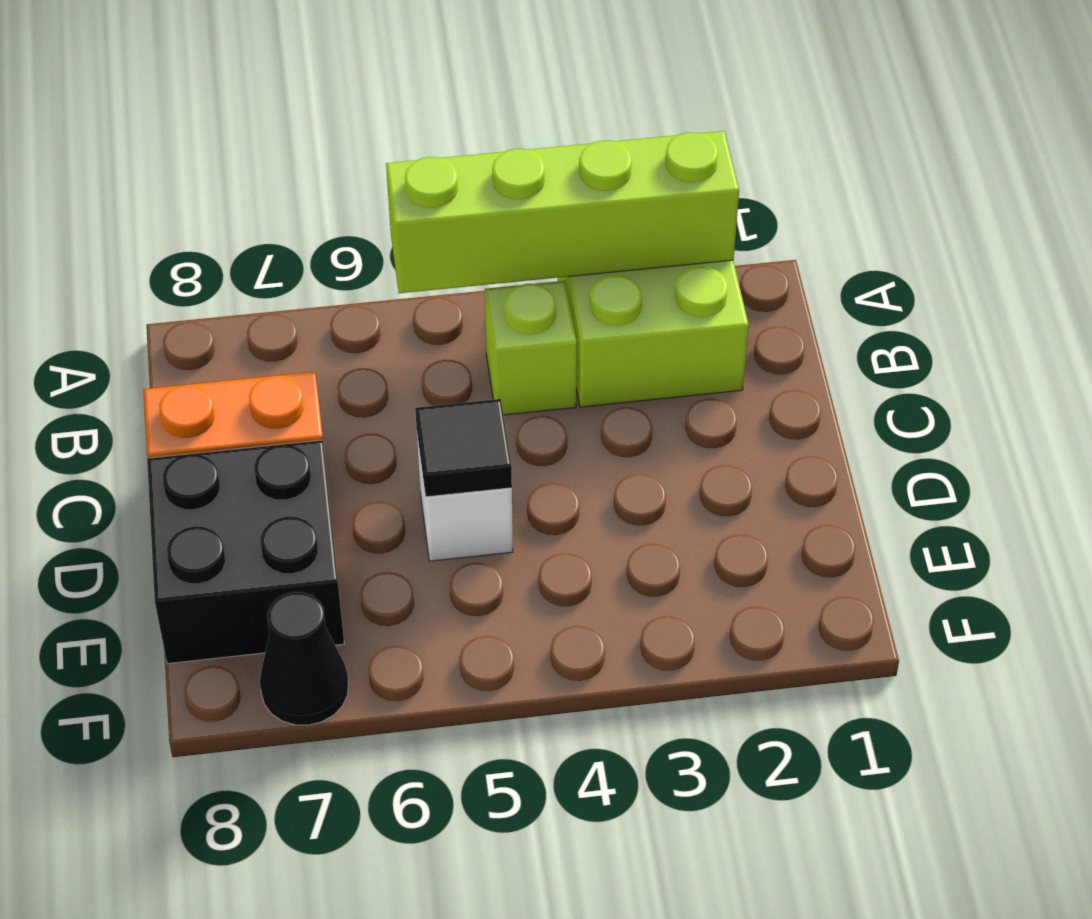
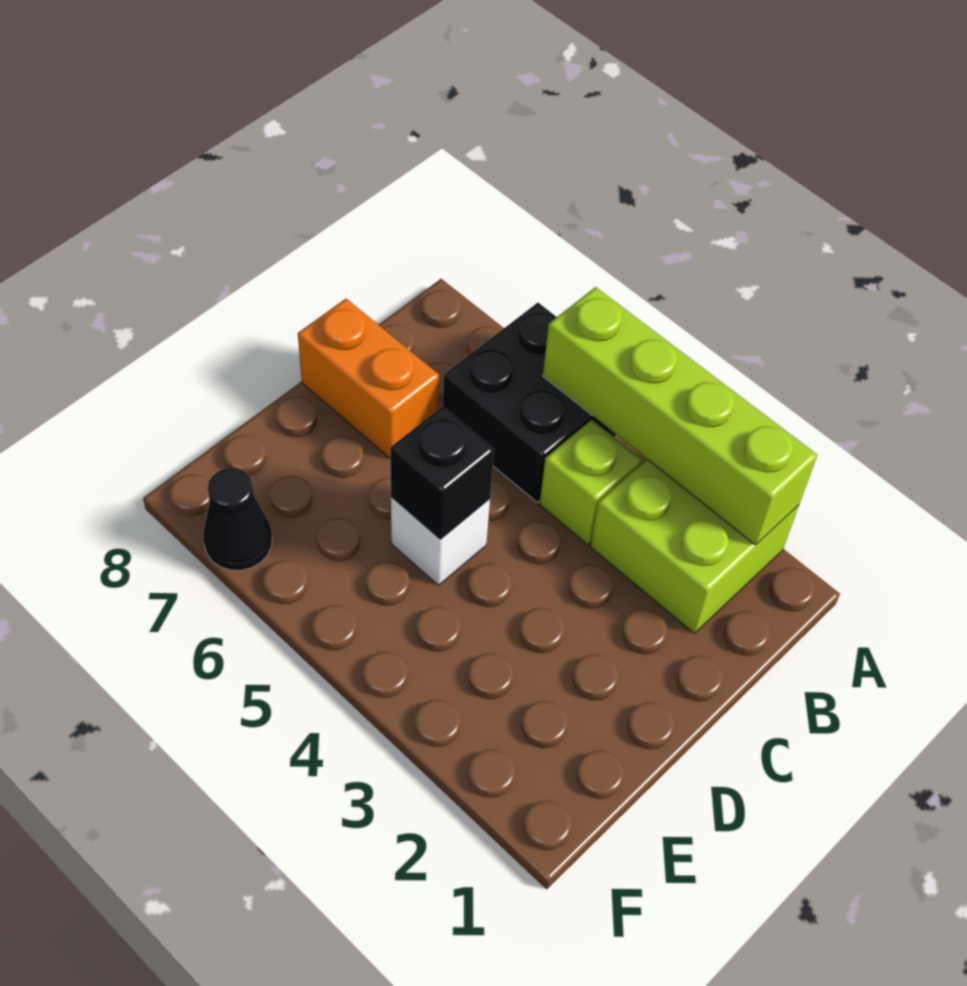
black tile D5 level 2 -> black brick D5 level 2
black brick D7:E8 level 1 -> black brick A5:B6 level 1

